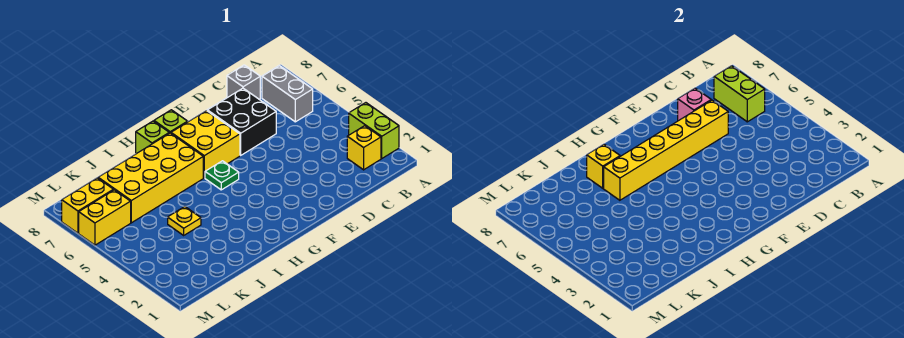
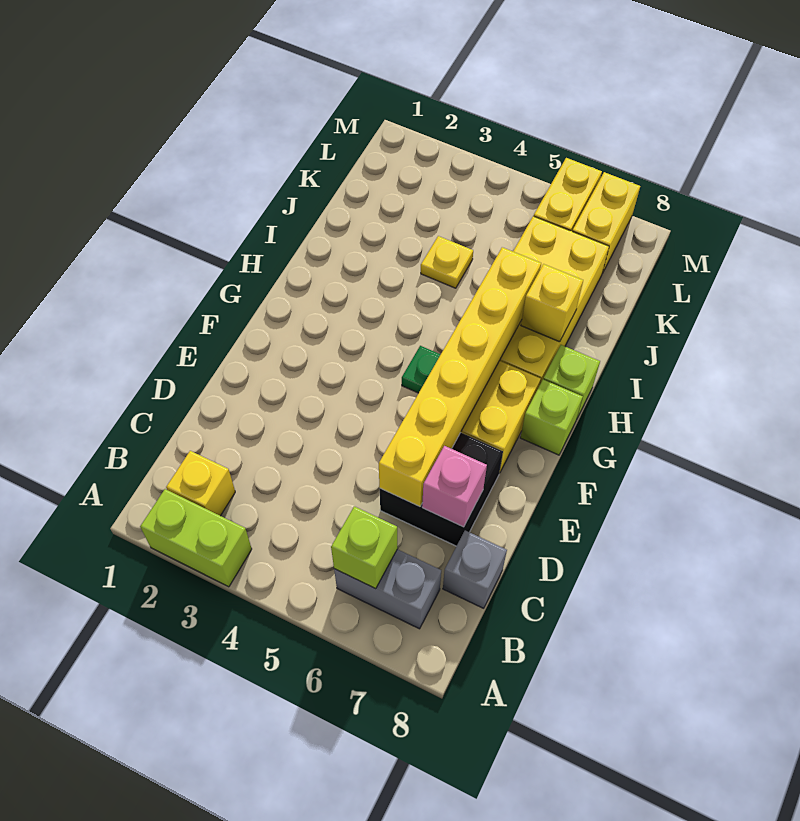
lime brick B6:B7 level 2 -> lime brick B6 level 2

